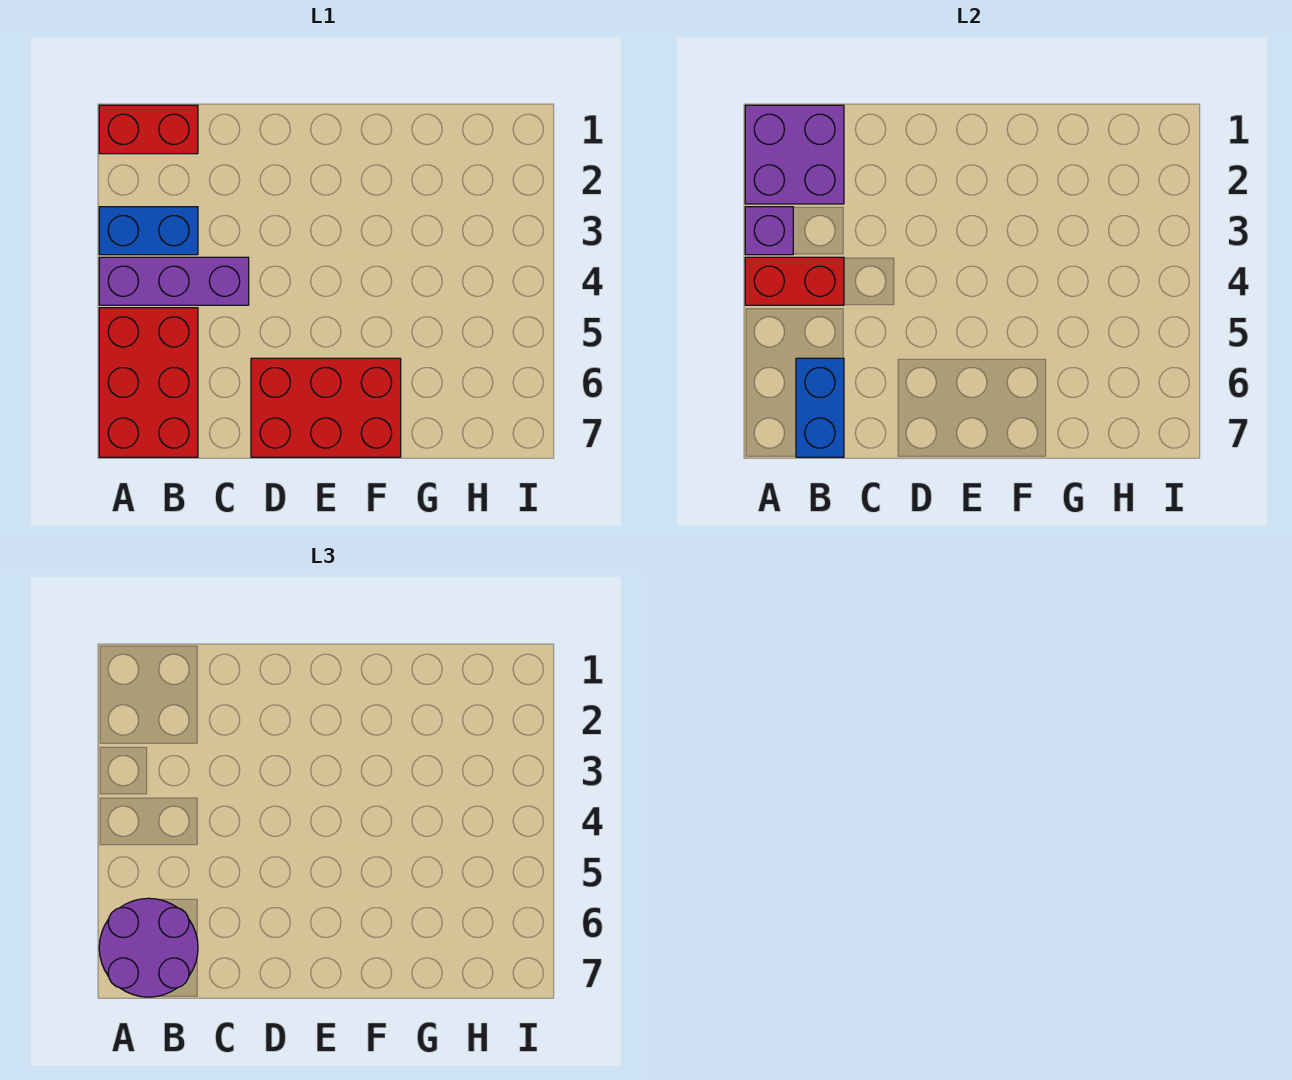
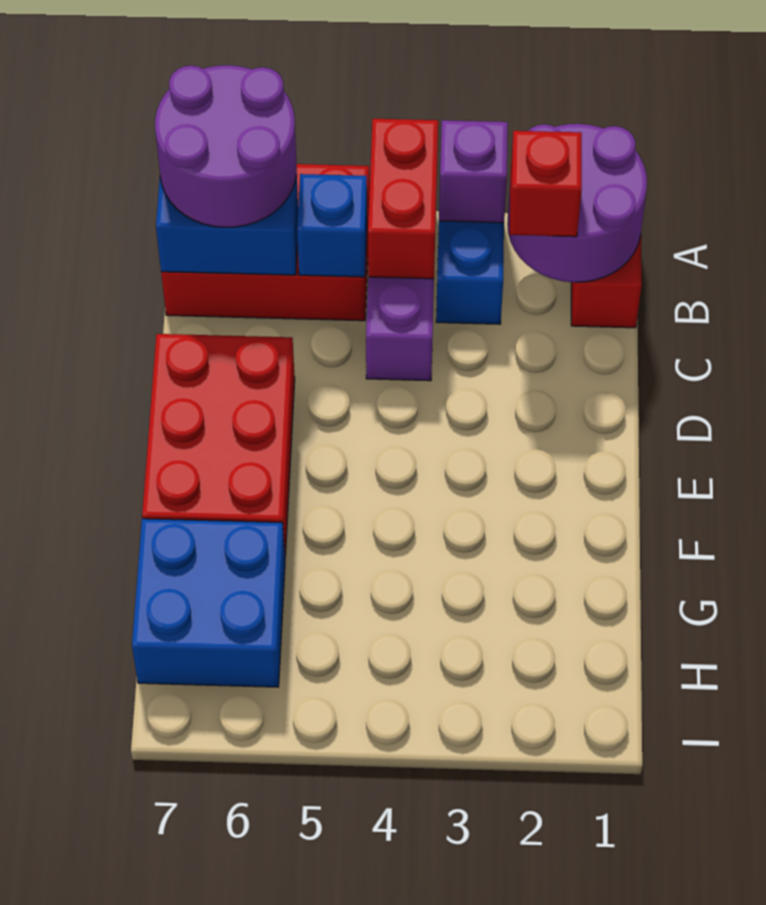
purple brick A1:B2 level 2 -> purple round brick A1:B2 level 2
none -> red brick B2 level 3
none -> blue brick B5 level 2
none -> blue brick G6:H7 level 1

